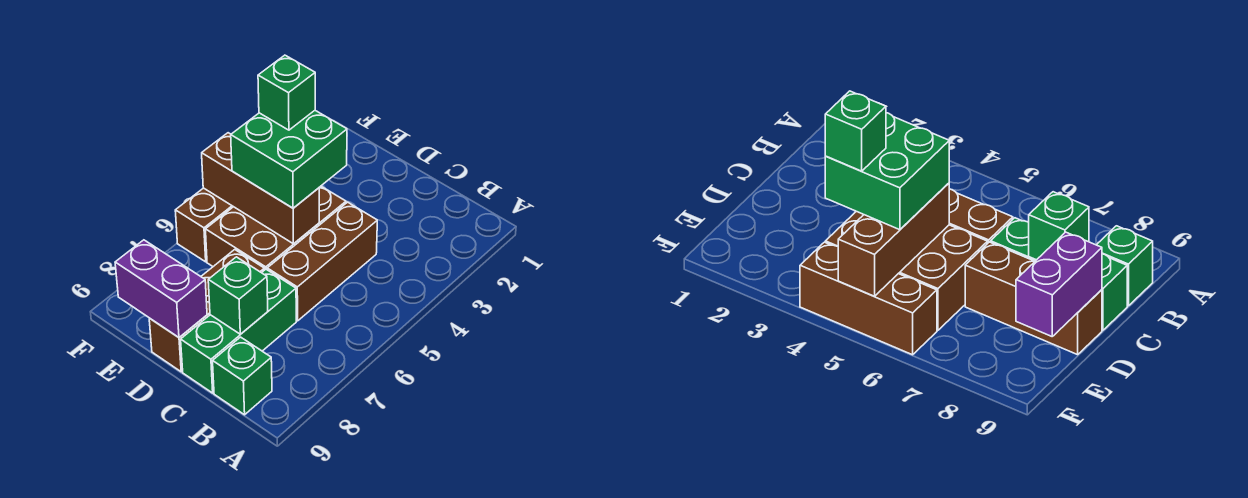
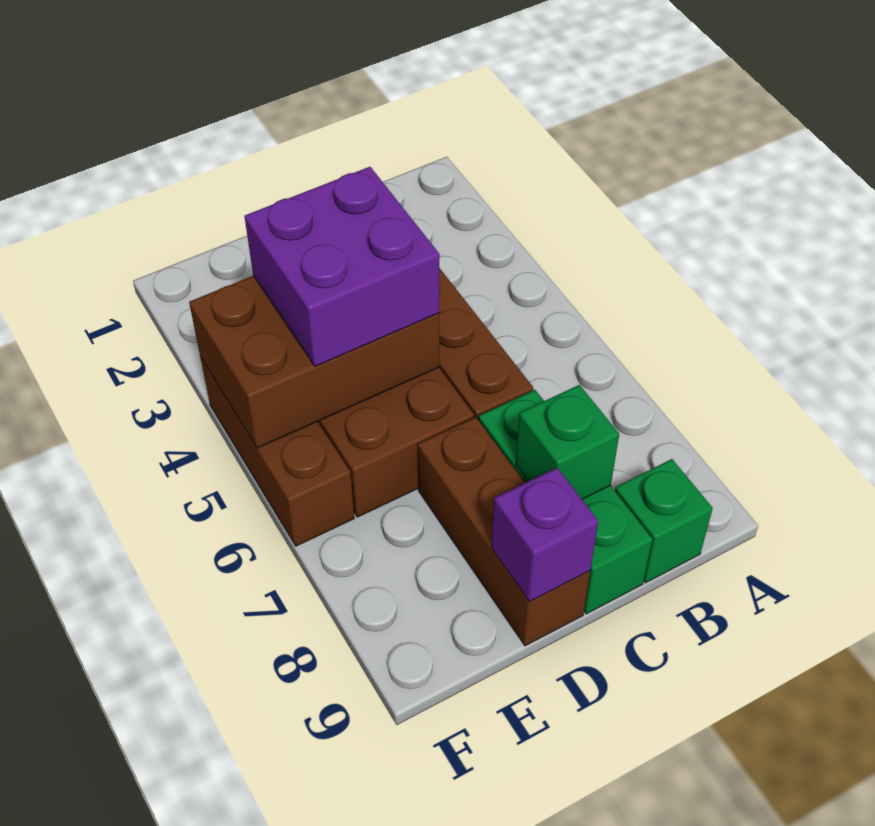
green brick D4:E5 level 3 -> purple brick D4:E5 level 3
brown brick D5:F5 level 2 -> brown brick D4:F5 level 2
purple brick D9:E9 level 2 -> purple brick D9 level 2
green brick E4 level 4 -> none

